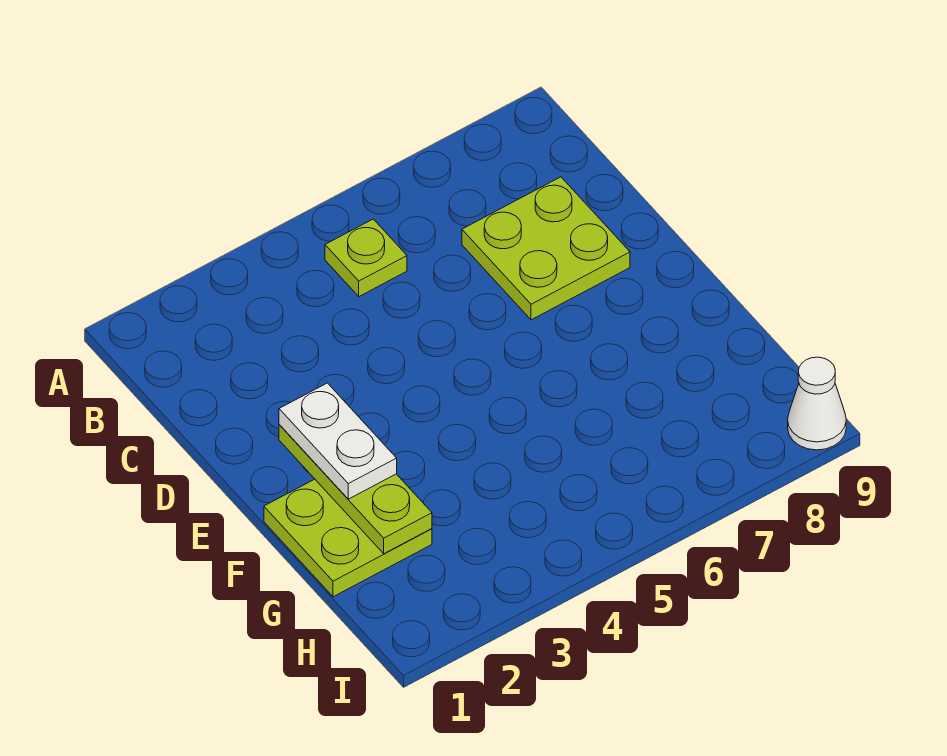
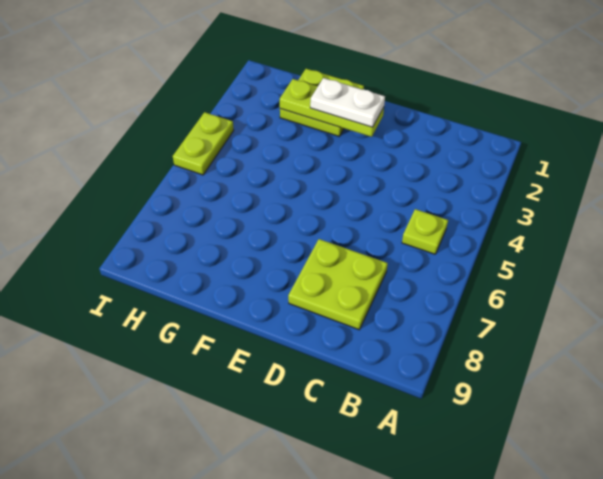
none -> lime plate I4:I5 level 1
white cone I9 level 1 -> none

